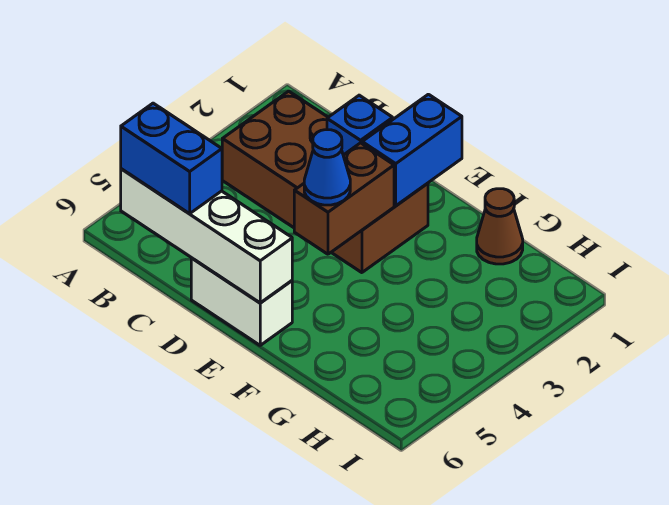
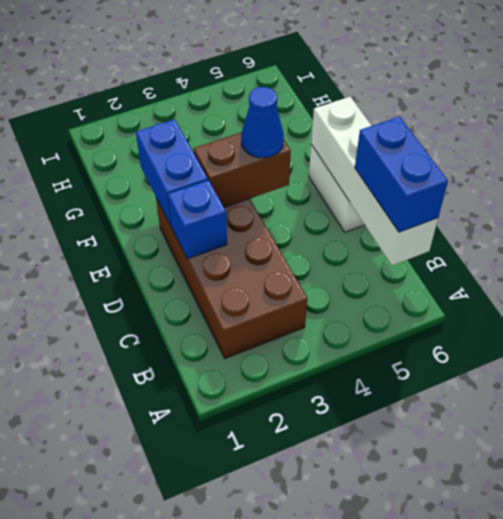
blue brick E1:E2 level 2 -> blue brick E2:F2 level 2
brown cone G1 level 1 -> none

